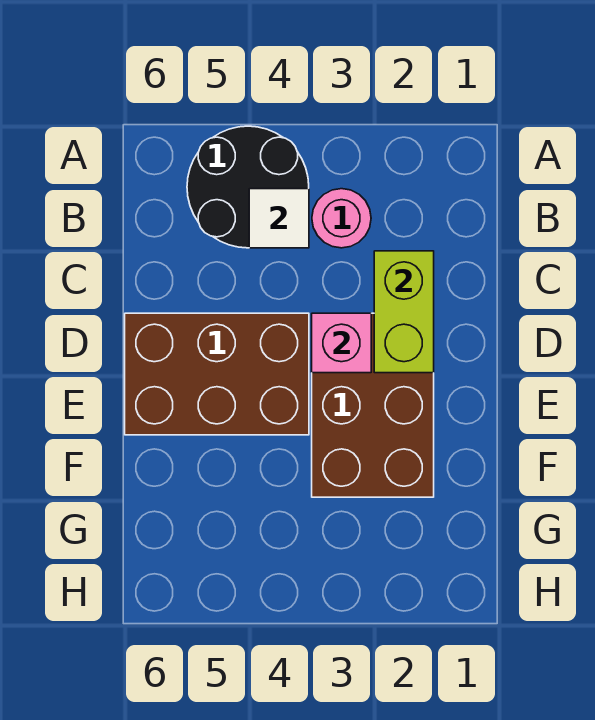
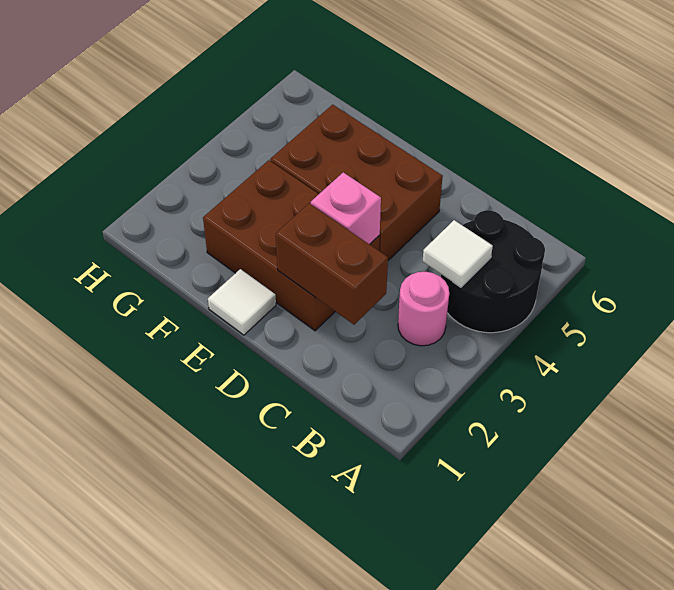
lime brick C2:D2 level 2 -> brown brick C2:D2 level 2
brown brick D4:E6 level 1 -> brown brick D4:F5 level 1
none -> white tile E1 level 1

